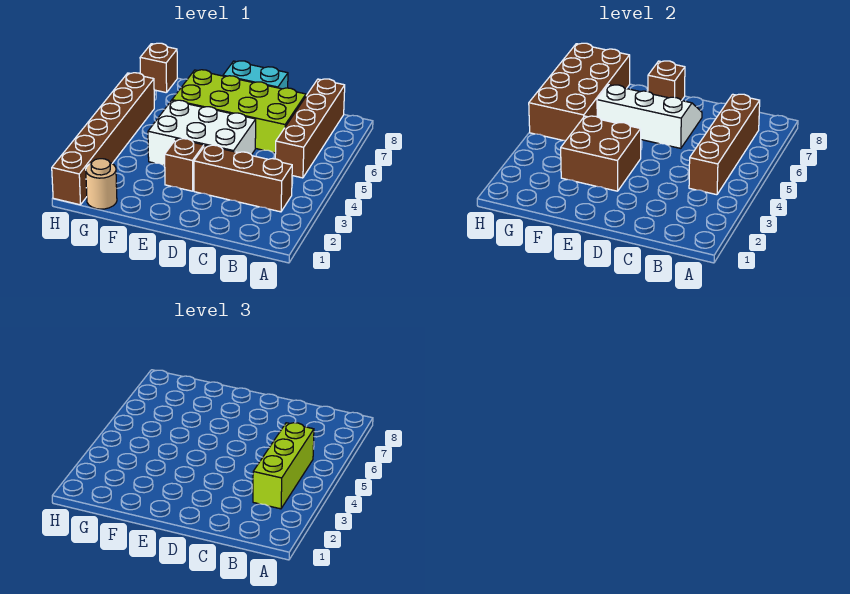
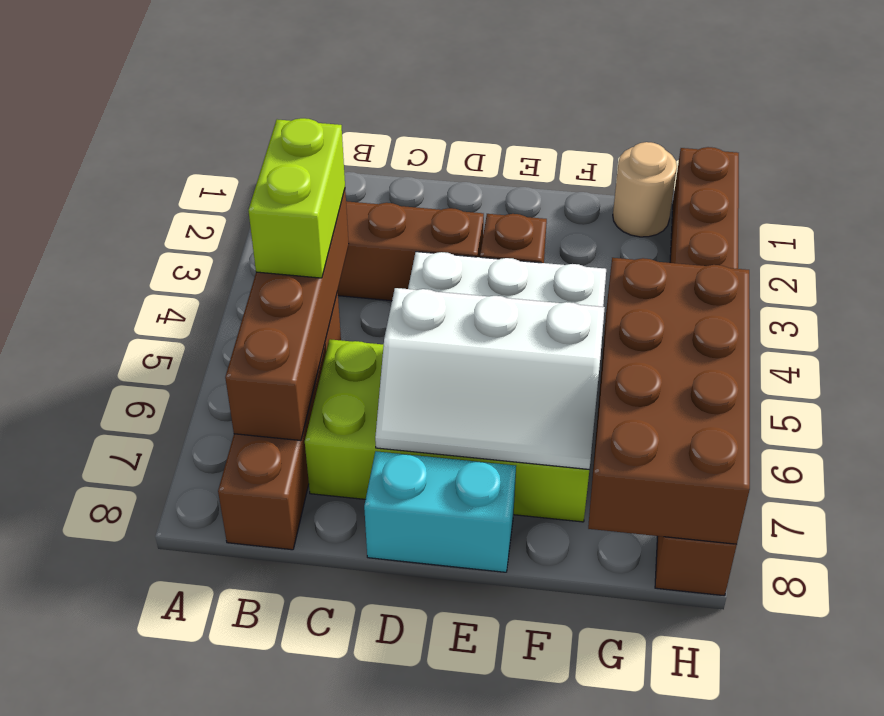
lime brick B3:B5 level 3 -> lime brick B4:B5 level 3
brown brick E3:F4 level 2 -> none
brown brick E8 level 2 -> none

